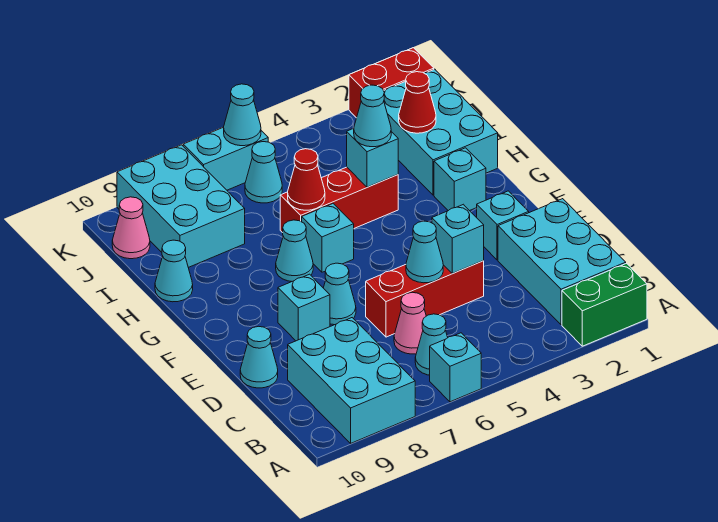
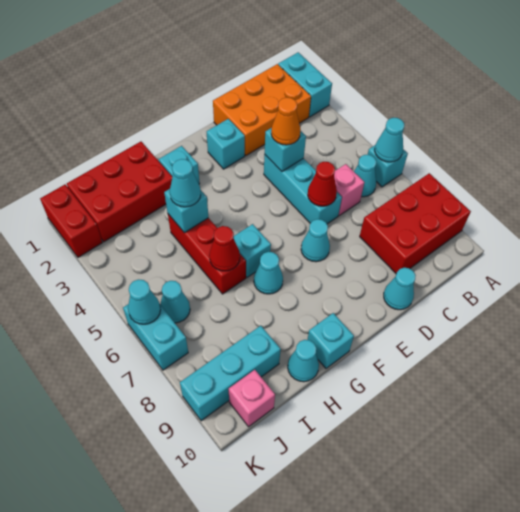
green brick A1:A2 level 1 -> cyan brick A1:A2 level 1
cyan brick A8:C9 level 1 -> red brick A8:C9 level 1
cyan brick B1:D2 level 1 -> orange brick B1:D2 level 1
pink cone C6 level 1 -> pink brick C6 level 1
red brick D4:D6 level 1 -> cyan brick D4:D6 level 1
none -> orange cone D4 level 3
cyan cone D5 level 2 -> cyan cone A6 level 2
cyan brick E8 level 1 -> cyan brick G10 level 1
cyan brick H1:J2 level 1 -> red brick H1:J2 level 1
red cone I2 level 2 -> red cone D6 level 2
cyan brick I8:K9 level 1 -> cyan brick I9:K9 level 1
pink cone J10 level 1 -> pink brick J10 level 1

